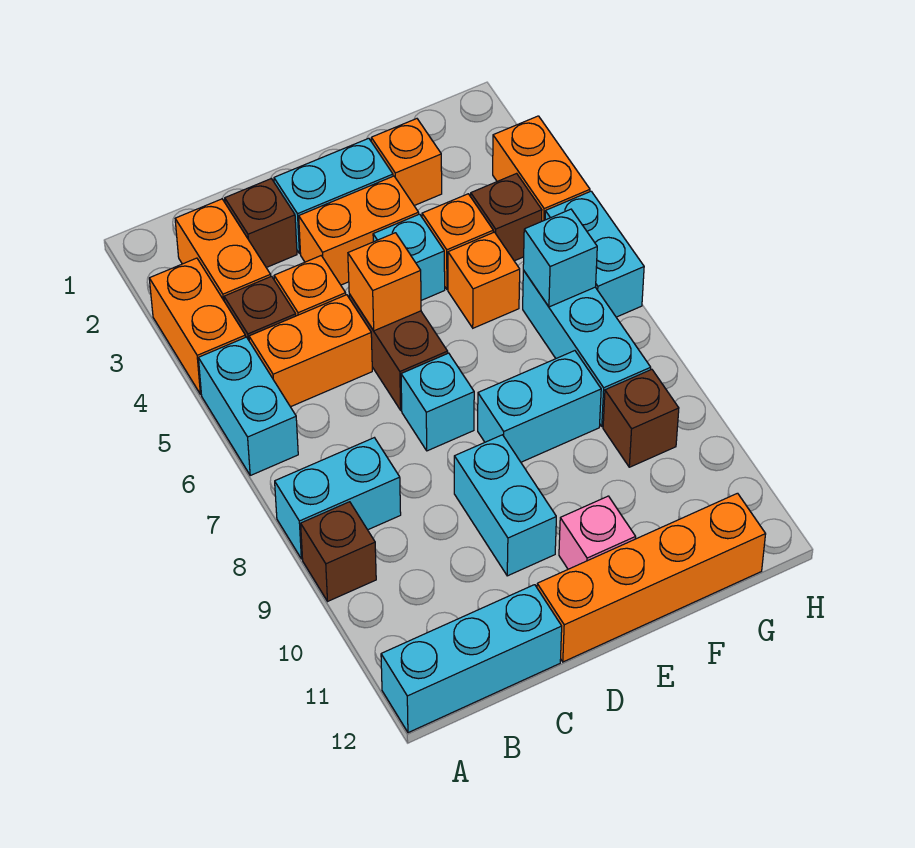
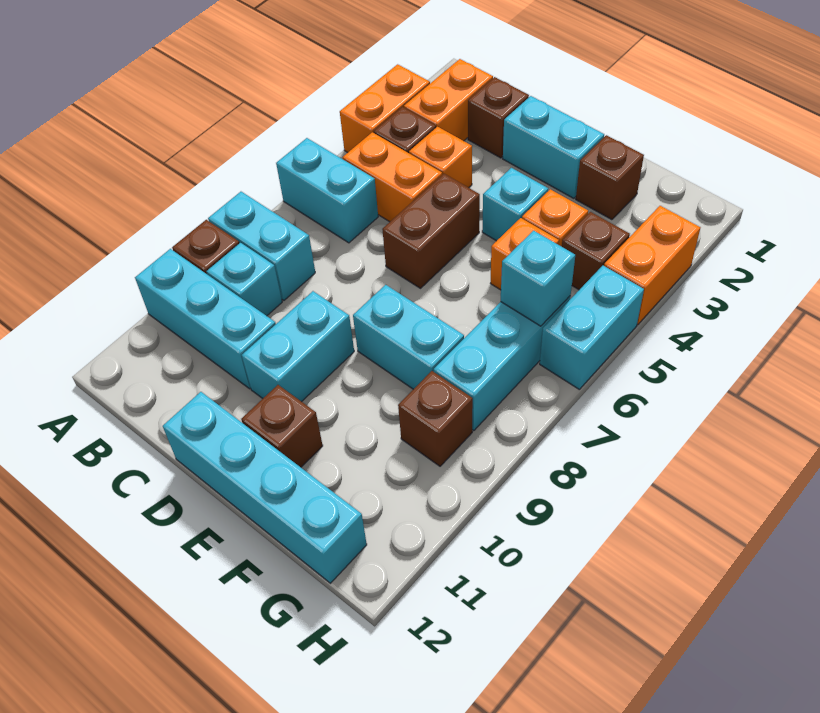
cyan brick A5:A6 level 1 -> cyan brick A6:B6 level 1
cyan brick A12:C12 level 1 -> cyan brick A10:C10 level 1
orange brick D3:E3 level 1 -> none
orange brick D5 level 2 -> none
cyan brick D7 level 1 -> cyan brick B9 level 1
orange brick D12:G12 level 1 -> cyan brick D12:G12 level 1
pink brick E11 level 1 -> brown brick E11 level 1
orange brick F2 level 1 -> brown brick F2 level 1

